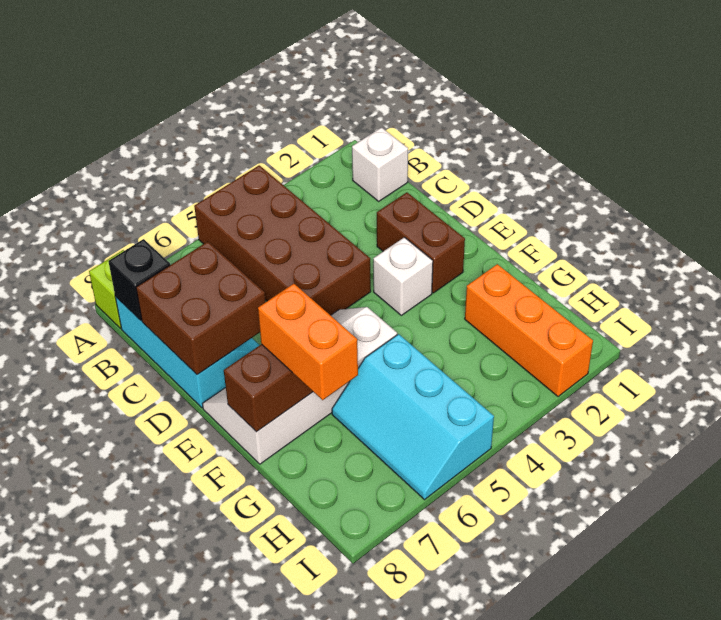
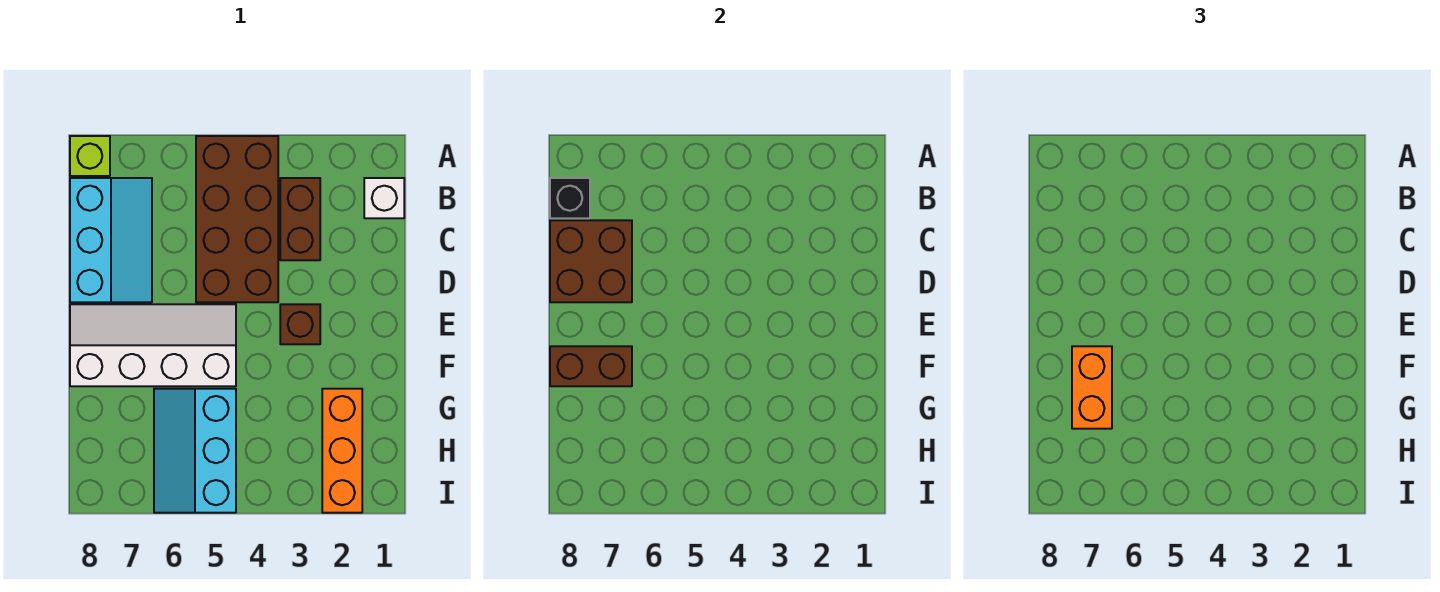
brown brick D2:E2 level 1 -> brown brick B3:C3 level 1
white brick E3 level 1 -> brown brick E3 level 1

